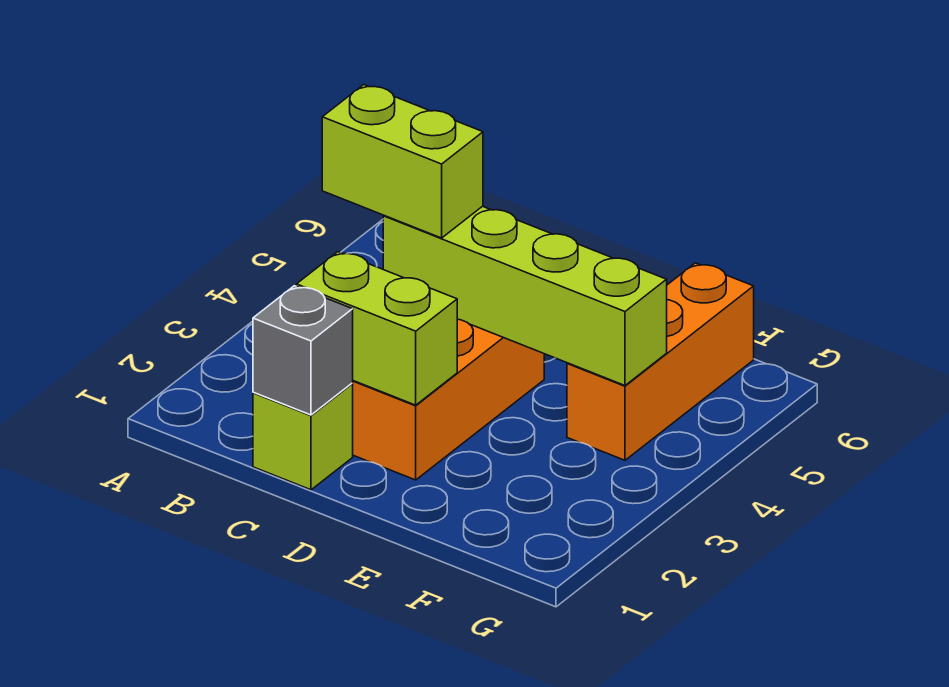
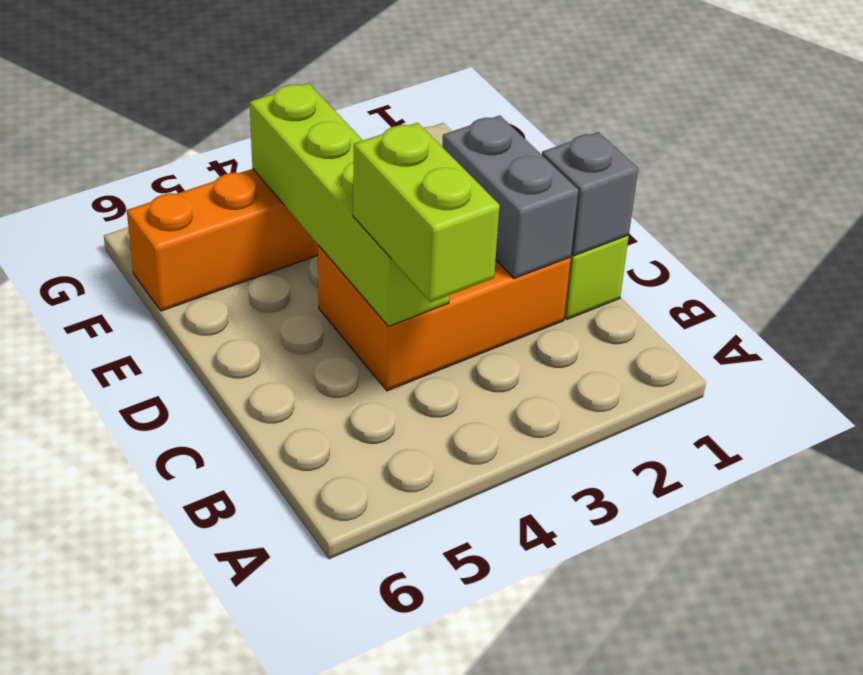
lime brick C2:D2 level 2 -> grey brick C2:D2 level 2

